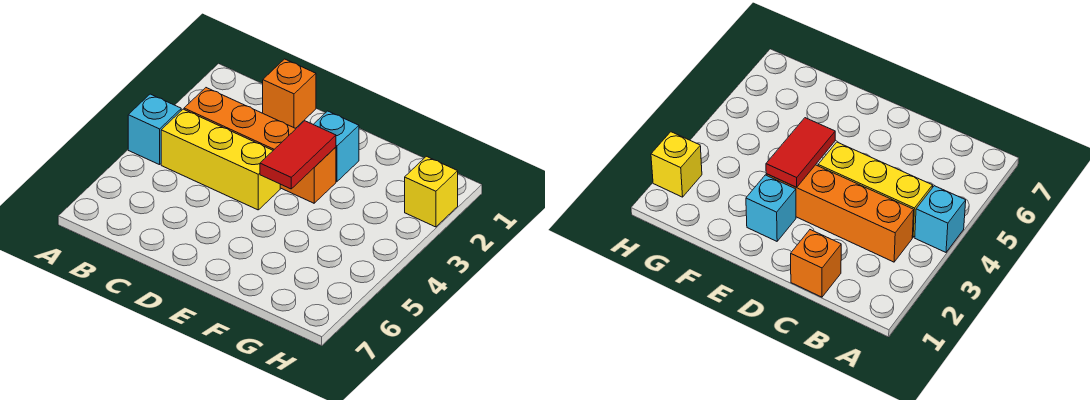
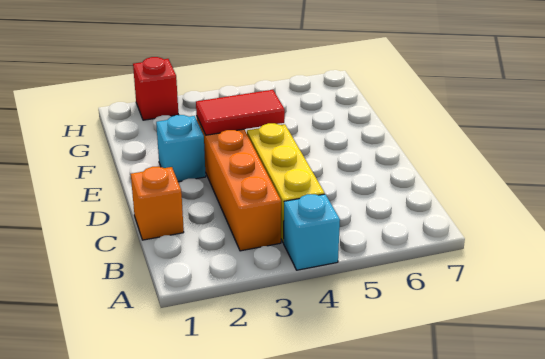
yellow brick H2 level 1 -> red brick H2 level 1

